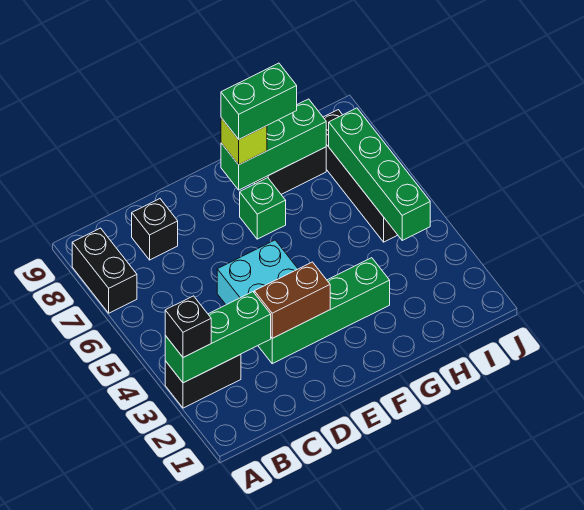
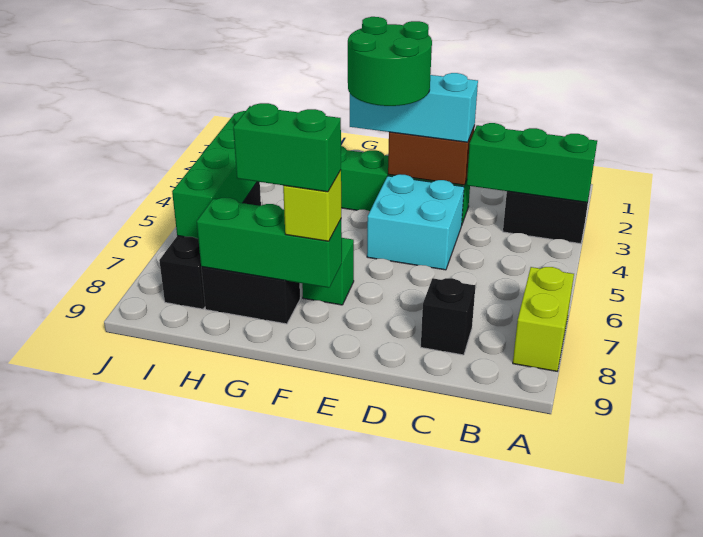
black brick A3 level 3 -> none
black brick A7:A8 level 1 -> lime brick A7:A8 level 1
none -> cyan brick D3:F3 level 3
none -> green round brick E3:F4 level 4

